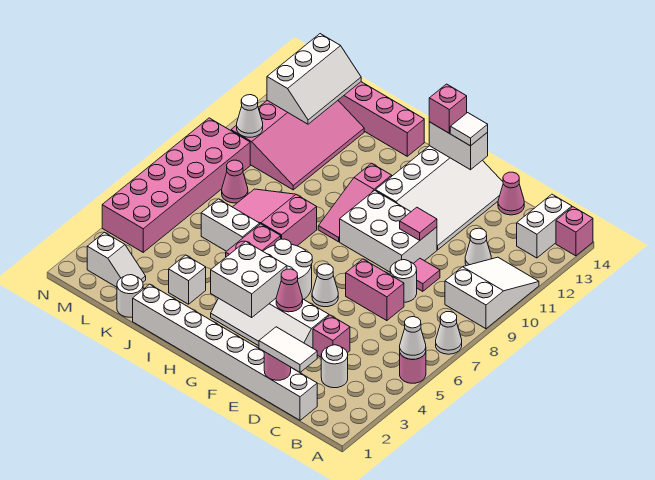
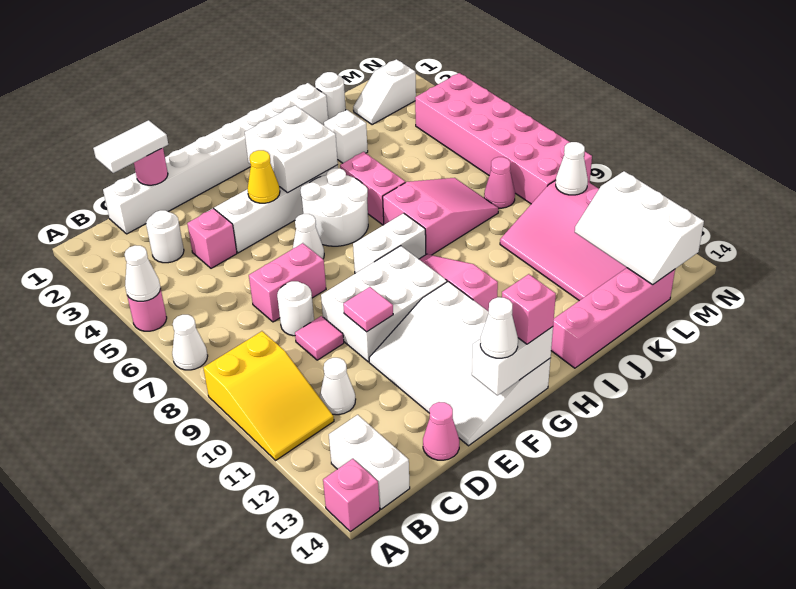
white slope A9:B11 level 1 top 9 -> yellow slope A9:B11 level 1 top 9
pink cone F4 level 2 -> yellow cone F4 level 2
white tile F14 level 3 -> white cone F14 level 3
white brick J6:K6 level 1 -> white brick G8:H8 level 1

